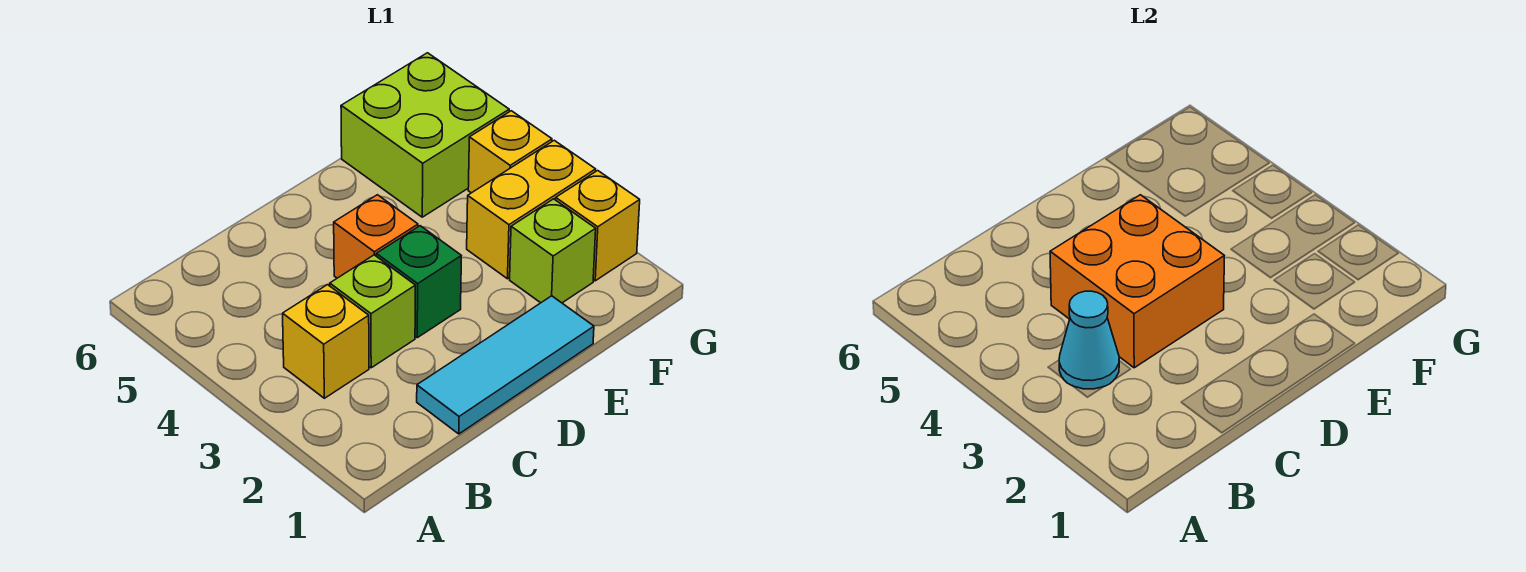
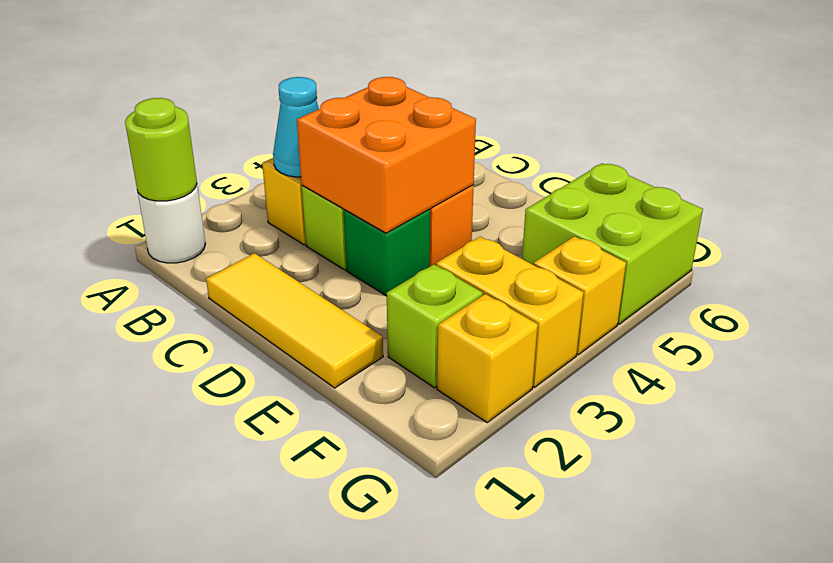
none -> white round brick A1 level 1
none -> lime round brick A1 level 2
cyan tile C1:E1 level 1 -> yellow tile C1:E1 level 1

